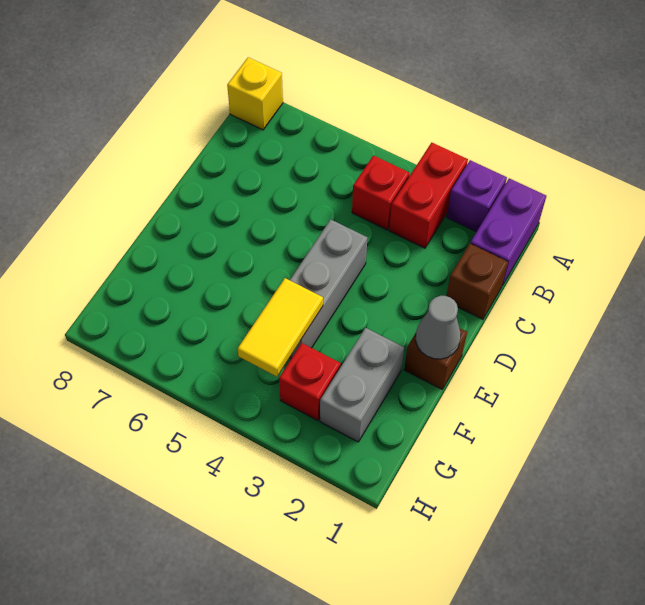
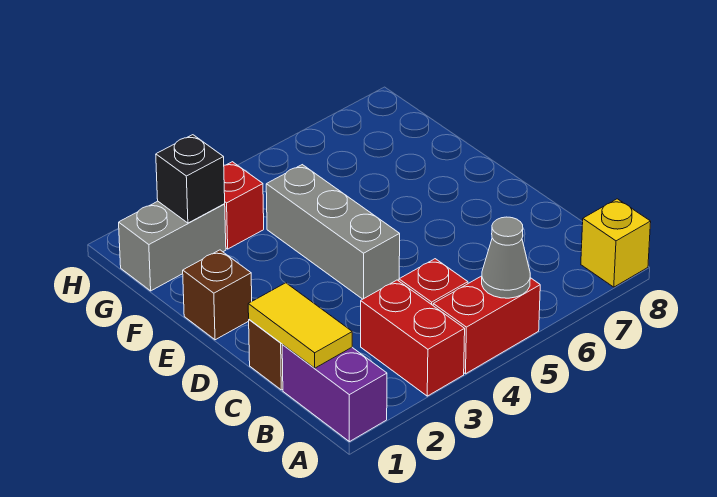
purple brick A2 level 1 -> none
none -> red brick A4:A5 level 1
grey cone E1 level 2 -> grey cone A5 level 2
grey brick F2:G2 level 1 -> grey brick G1:G2 level 1
yellow tile F4:G4 level 2 -> yellow tile B1:C1 level 2
none -> black brick G2 level 2

